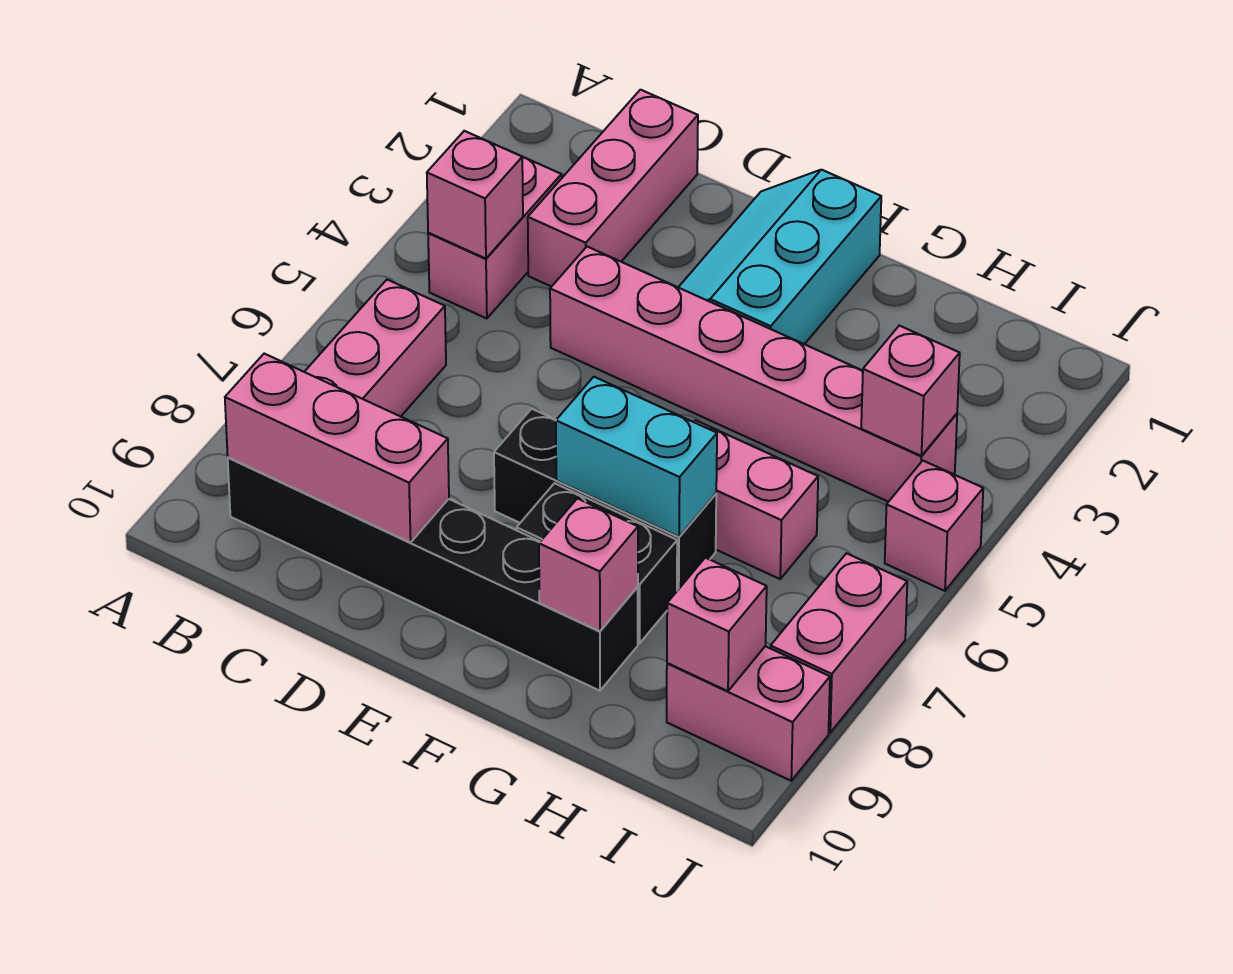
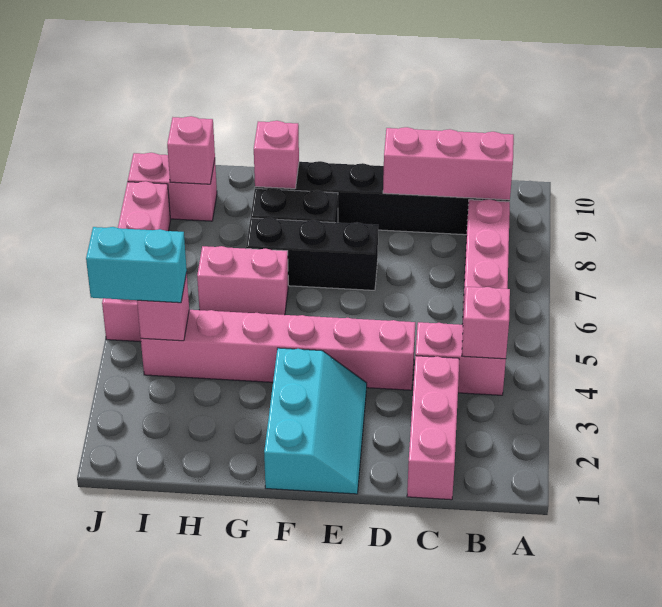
pink brick B3:B4 level 1 -> pink brick B4:C4 level 1
cyan brick F7:G7 level 2 -> cyan brick I4:J4 level 3

